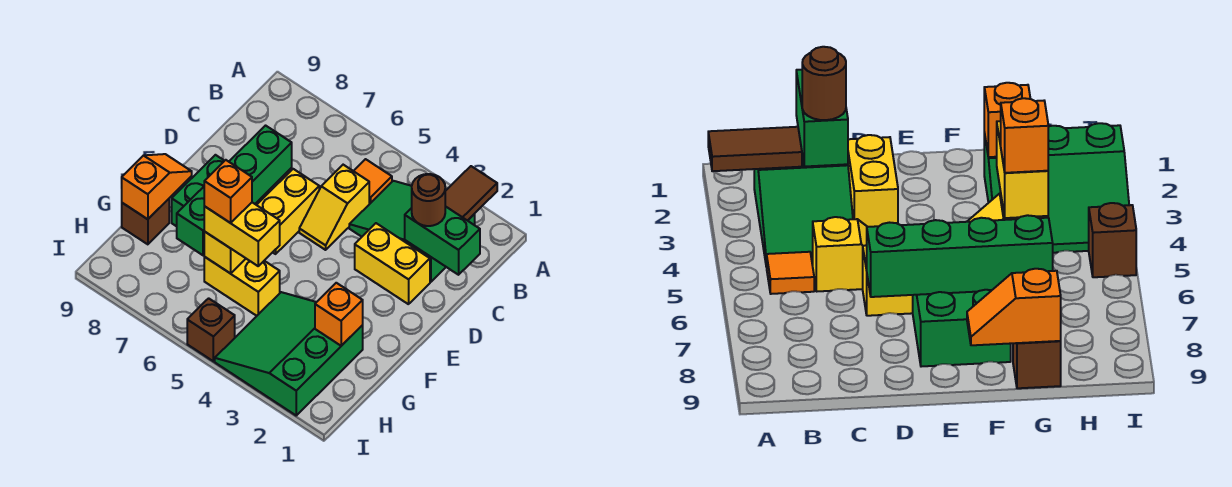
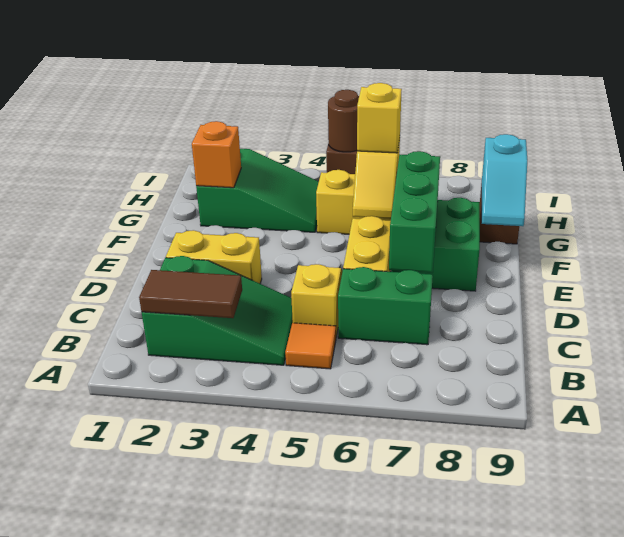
brown tile A2:B2 level 2 -> brown tile B2:B3 level 2
green brick C1:C2 level 2 -> green brick C6:C7 level 1
brown round brick C2 level 3 -> brown round brick I5 level 2
green brick D7:G7 level 2 -> green brick D7:F7 level 2
orange slope F9:G9 level 2 top G -> cyan slope F9:G9 level 2 top G
green slope G2:I4 level 1 top 2 -> green slope G2:H4 level 1 top 2
yellow brick G5:G6 level 3 -> yellow brick G6 level 3
orange brick G6 level 4 -> none

